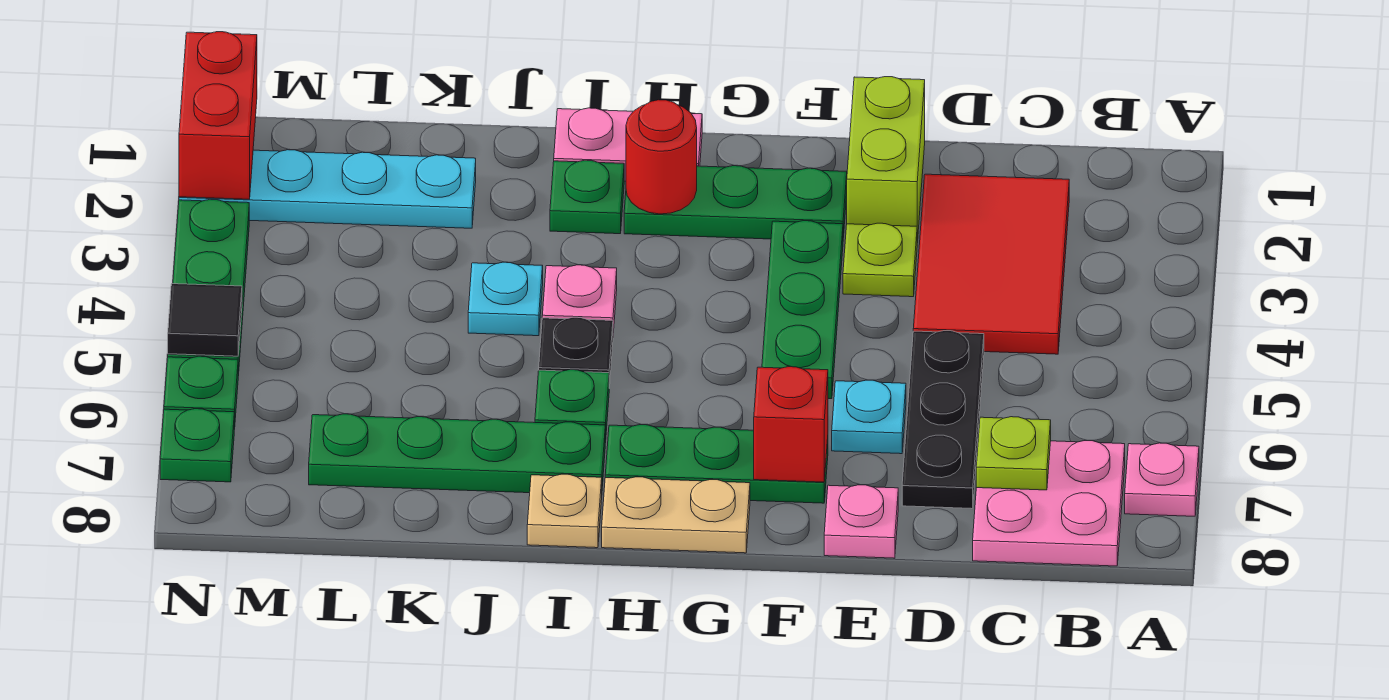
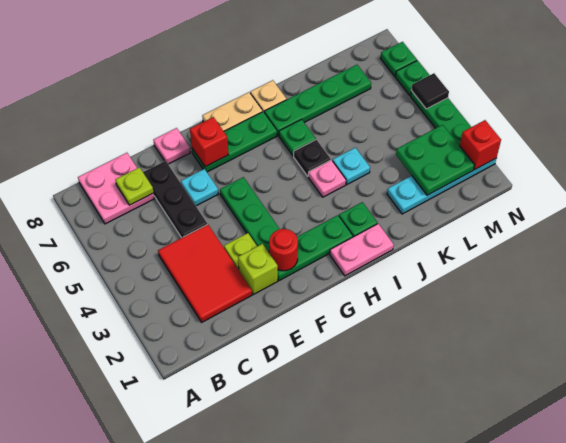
pink plate A7 level 1 -> none
lime brick E1:E2 level 1 -> lime brick E2 level 1
red round brick H2 level 2 -> red round brick F2 level 2
none -> green plate L2:M3 level 2
red brick N1:N2 level 2 -> red brick N2 level 2

